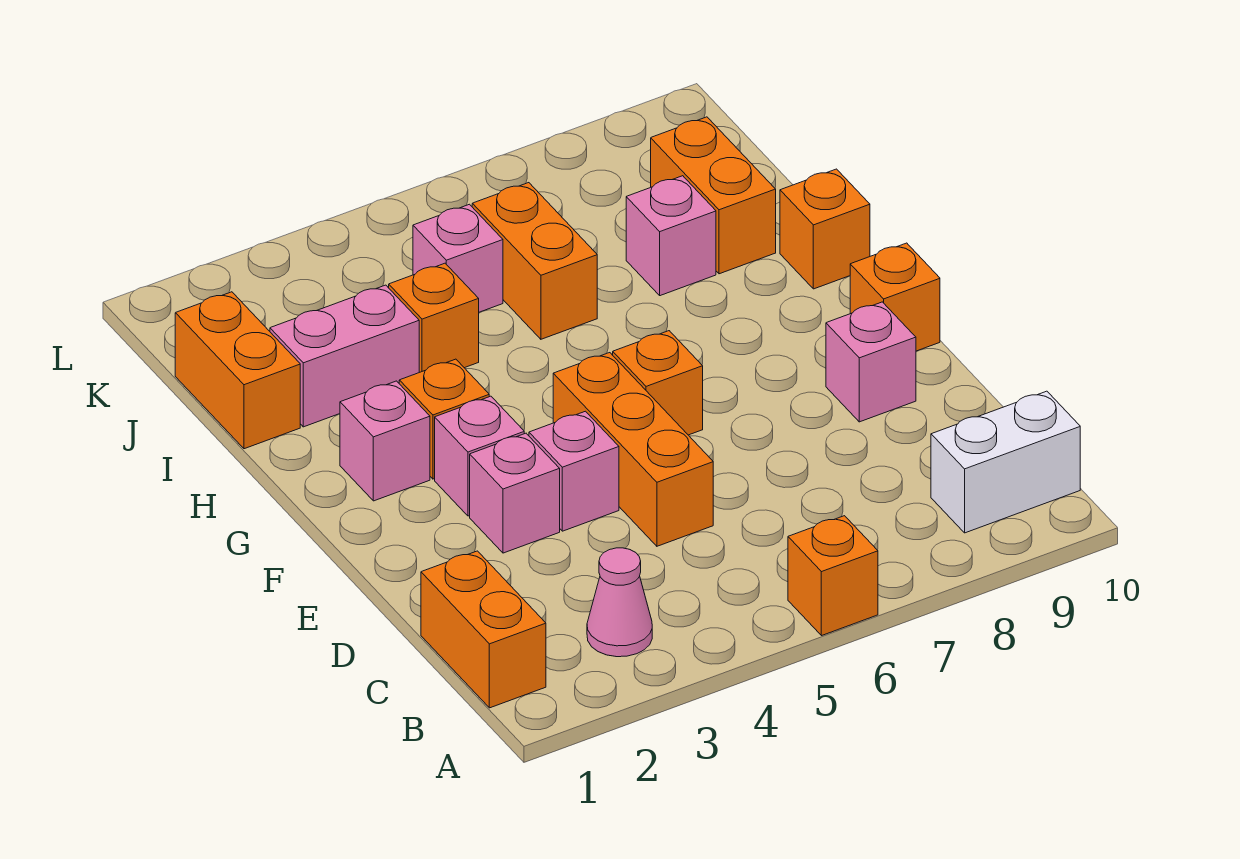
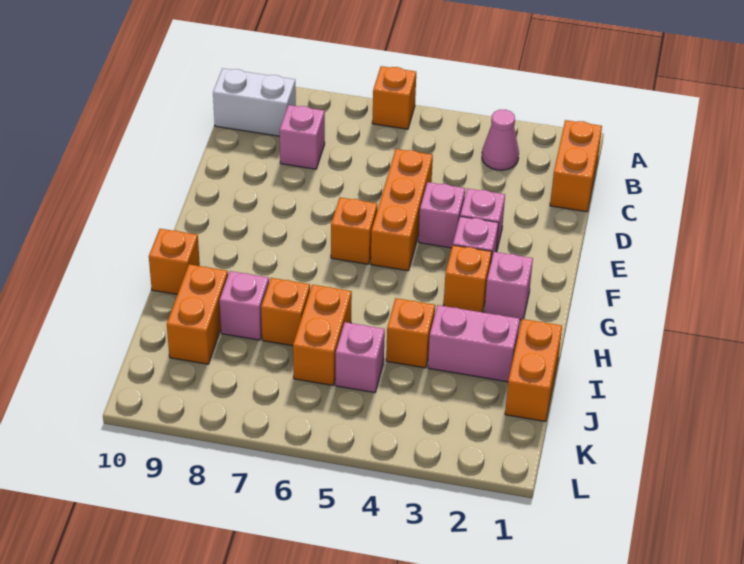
pink brick E9 level 1 -> pink brick C8 level 1
orange brick F10 level 1 -> orange brick I7 level 1

